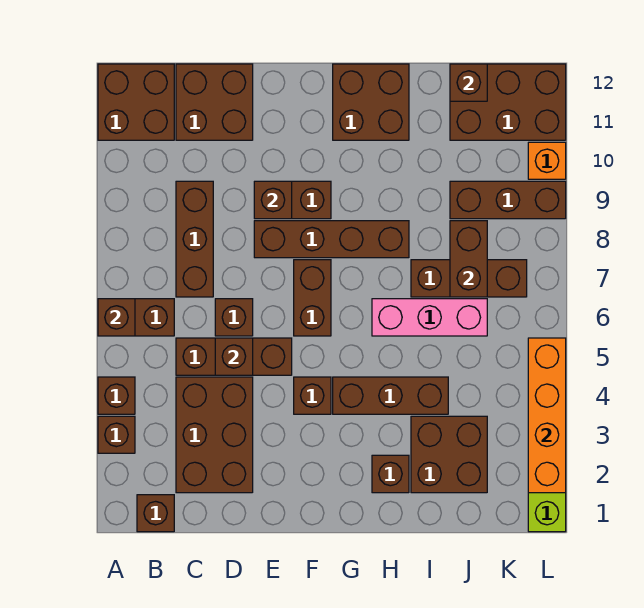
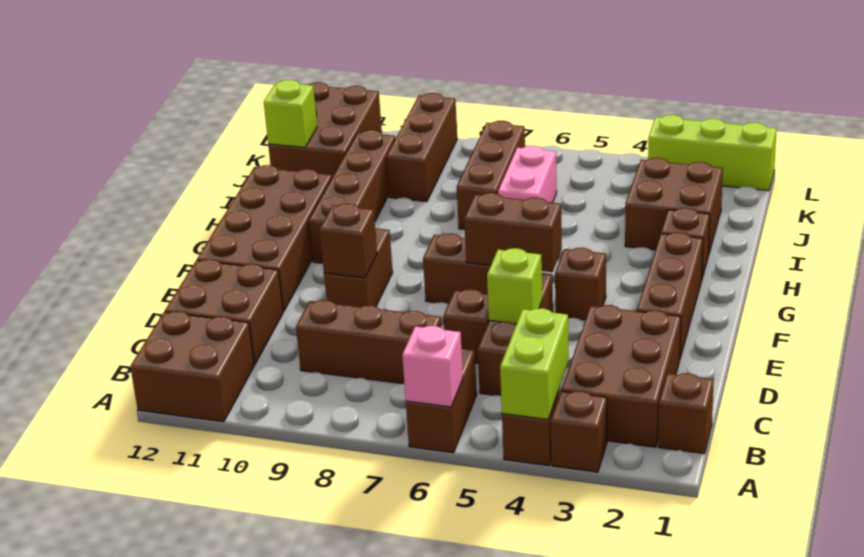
none -> lime brick A4:B4 level 2
brown brick A6 level 2 -> pink brick A6 level 2
brown brick C2:D4 level 1 -> brown brick B2:D3 level 1
brown brick D5 level 2 -> lime brick D5 level 2
brown brick E8:H8 level 1 -> brown brick G10:J10 level 1
brown brick G4:I4 level 1 -> brown brick E2:G2 level 1
brown brick G11:H12 level 1 -> brown brick E11:H12 level 1
pink brick H6:J6 level 1 -> pink brick I6:J6 level 1
brown brick J7:J8 level 2 -> brown brick F5:F6 level 2
brown brick J12 level 2 -> lime brick J12 level 2
orange brick L2:L5 level 2 -> none
orange brick L10 level 1 -> none

